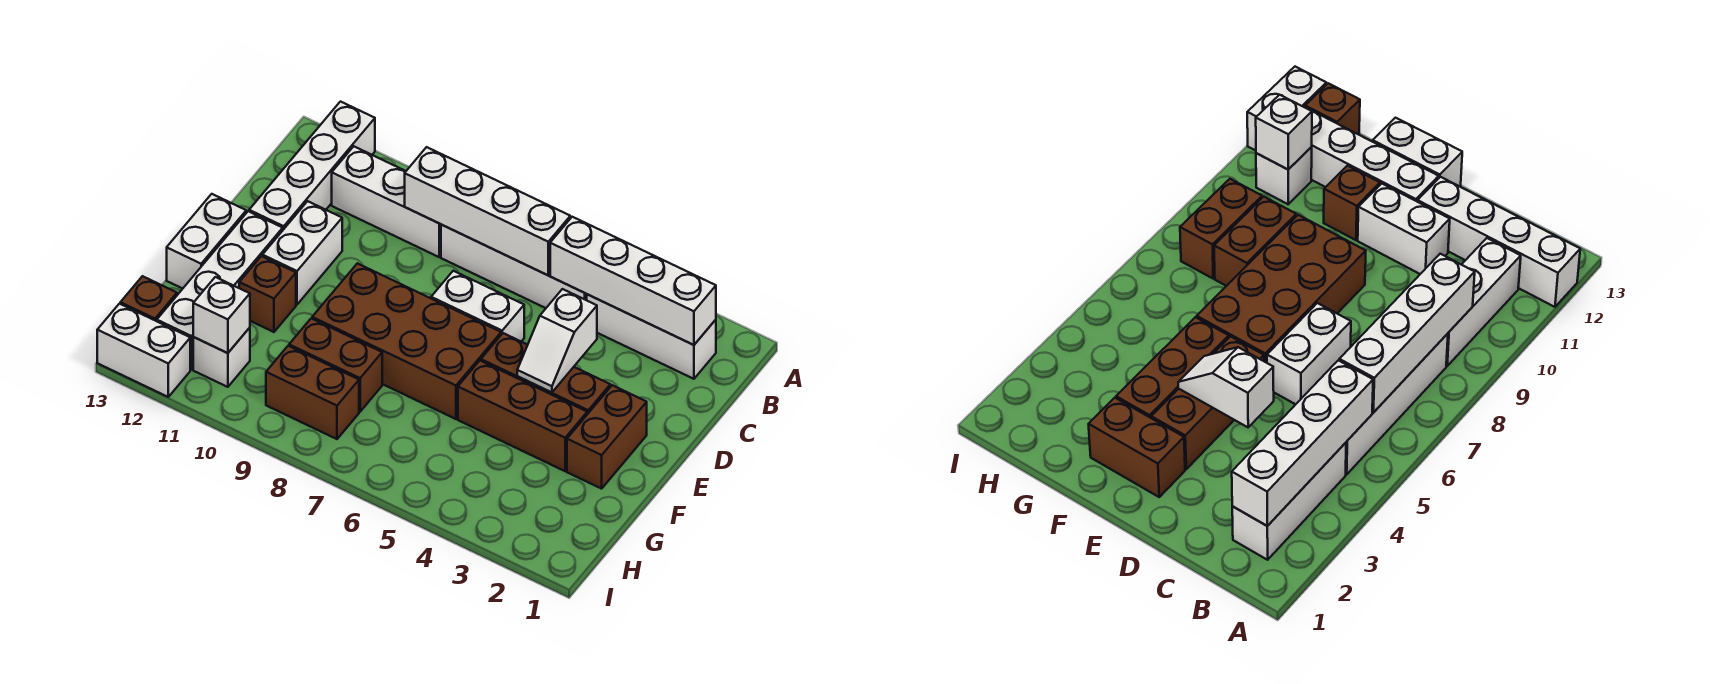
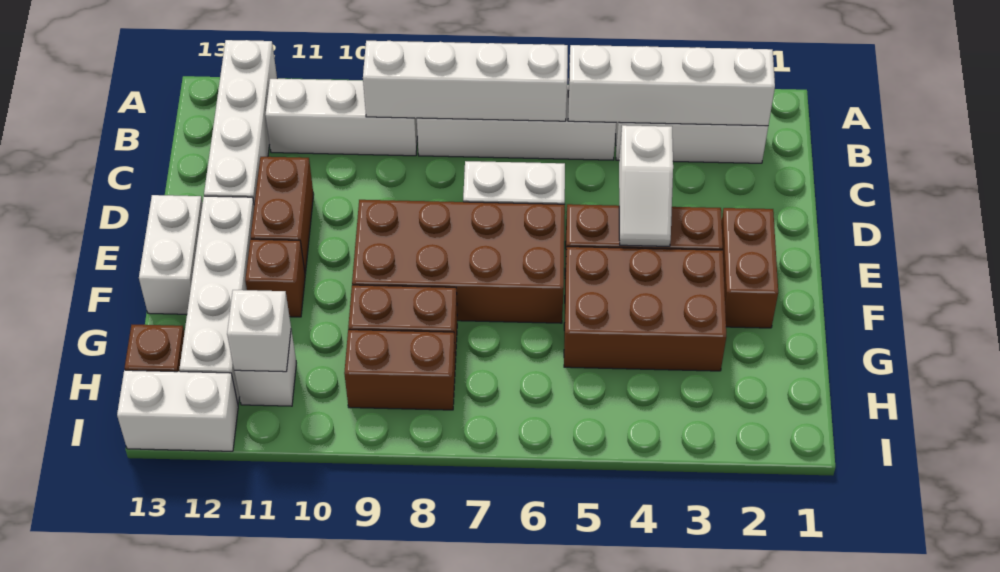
white brick D11:E11 level 1 -> brown brick D11:E11 level 1
brown brick F3:F5 level 1 -> brown brick F3:G5 level 1

